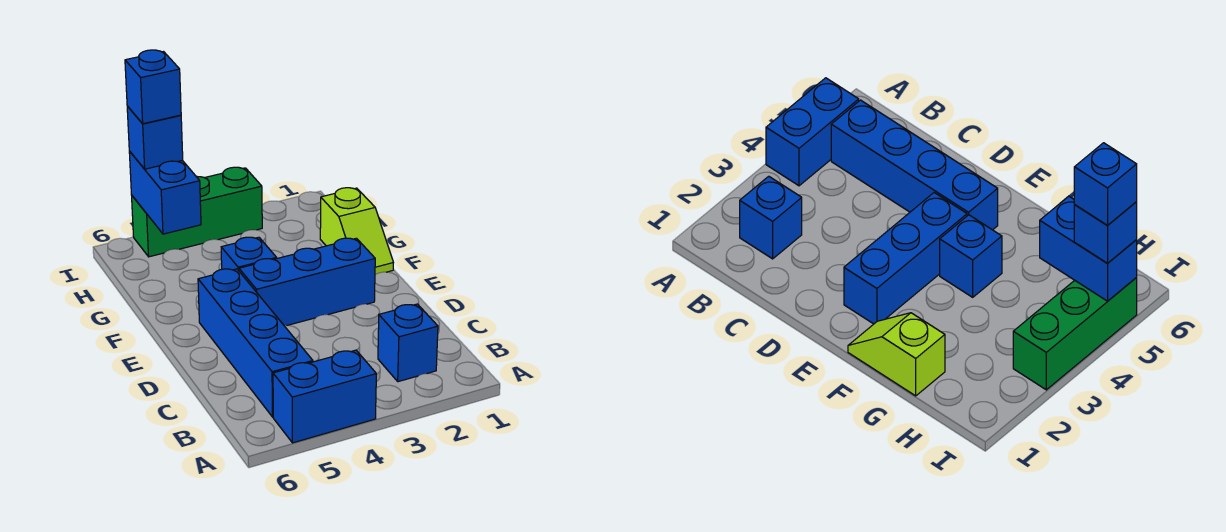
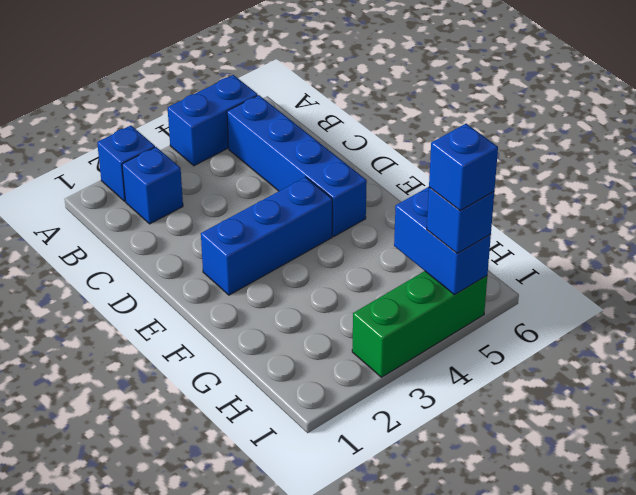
lime slope F1:G1 level 1 top G -> none
blue brick F4 level 1 -> blue brick A2 level 1

